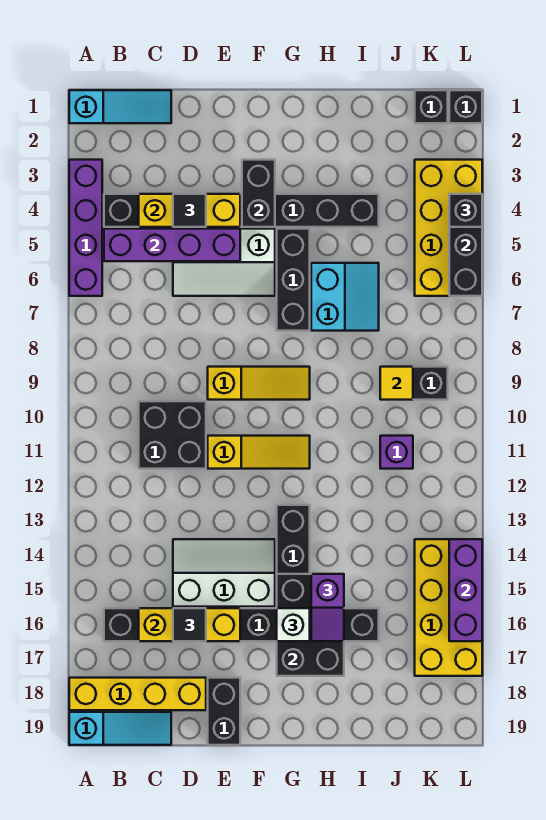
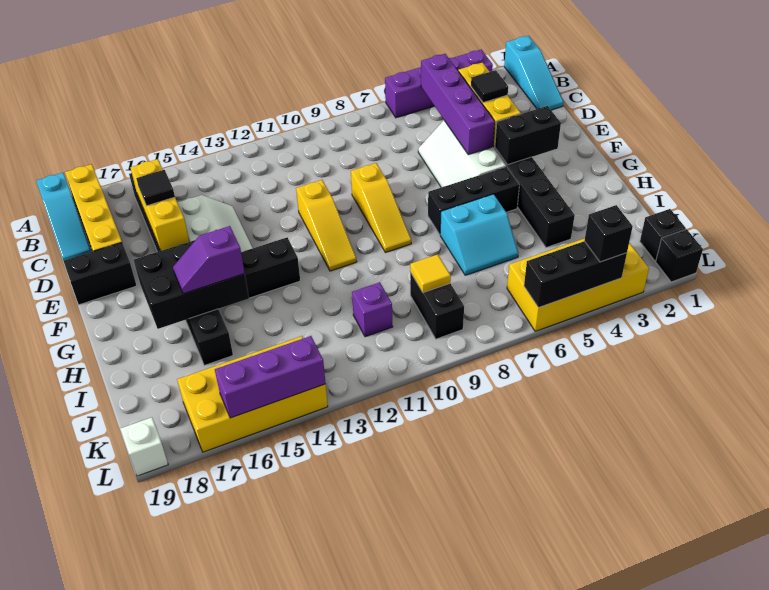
black brick C10:D11 level 1 -> none
white brick G16 level 3 -> white brick L19 level 1

